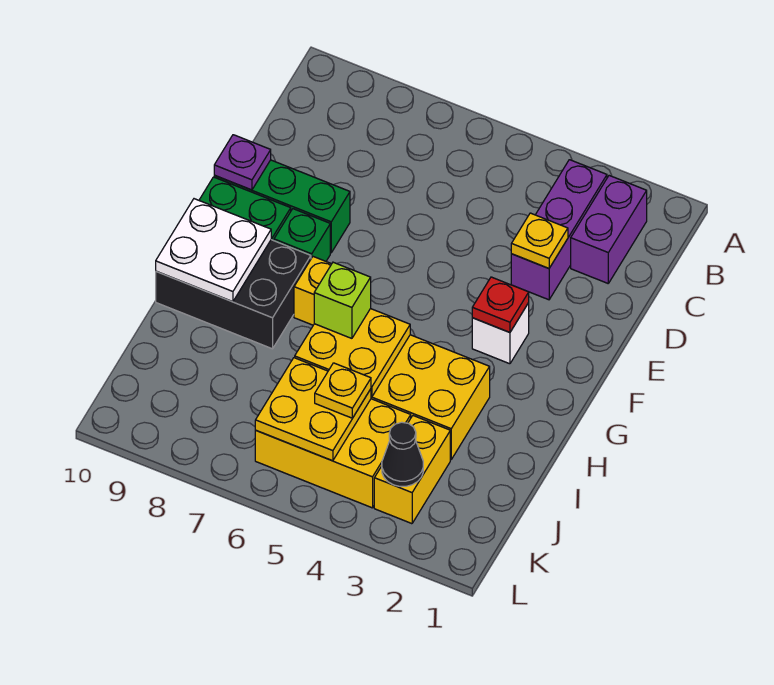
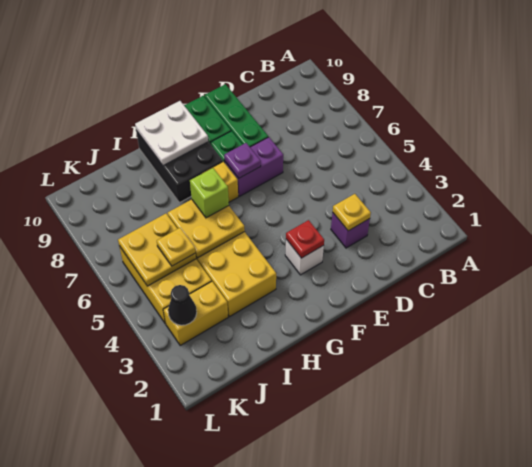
purple brick B2:C2 level 1 -> purple brick E7:F7 level 1
purple brick B3:D3 level 1 -> purple brick D3 level 1
purple plate E10 level 2 -> purple plate F7 level 2

